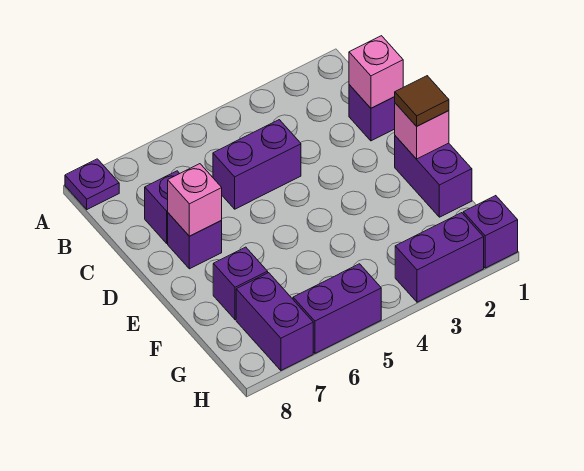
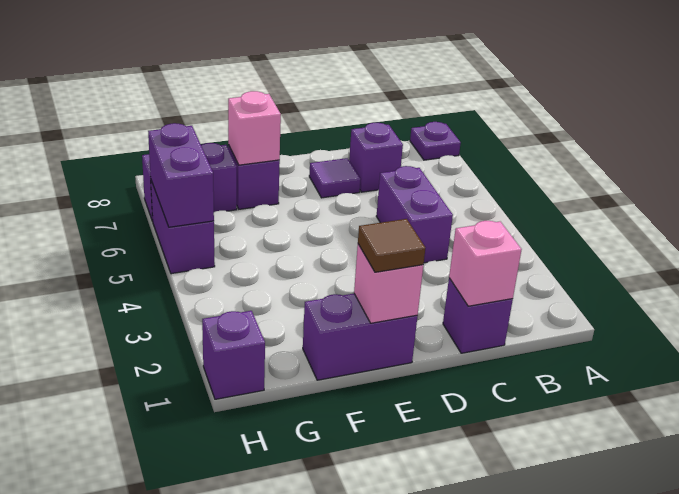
purple brick D7 level 1 -> purple tile D7 level 1
pink brick D7 level 2 -> pink brick F7 level 2
purple brick H2:H3 level 1 -> purple brick H5:H6 level 2

